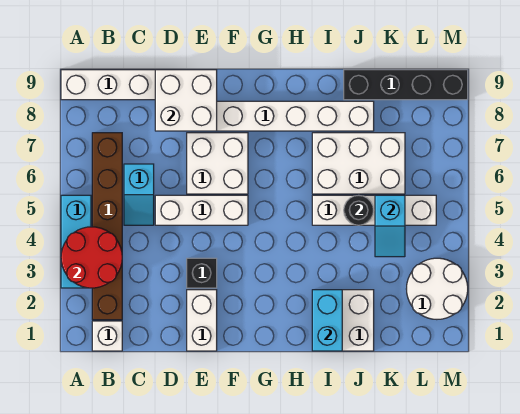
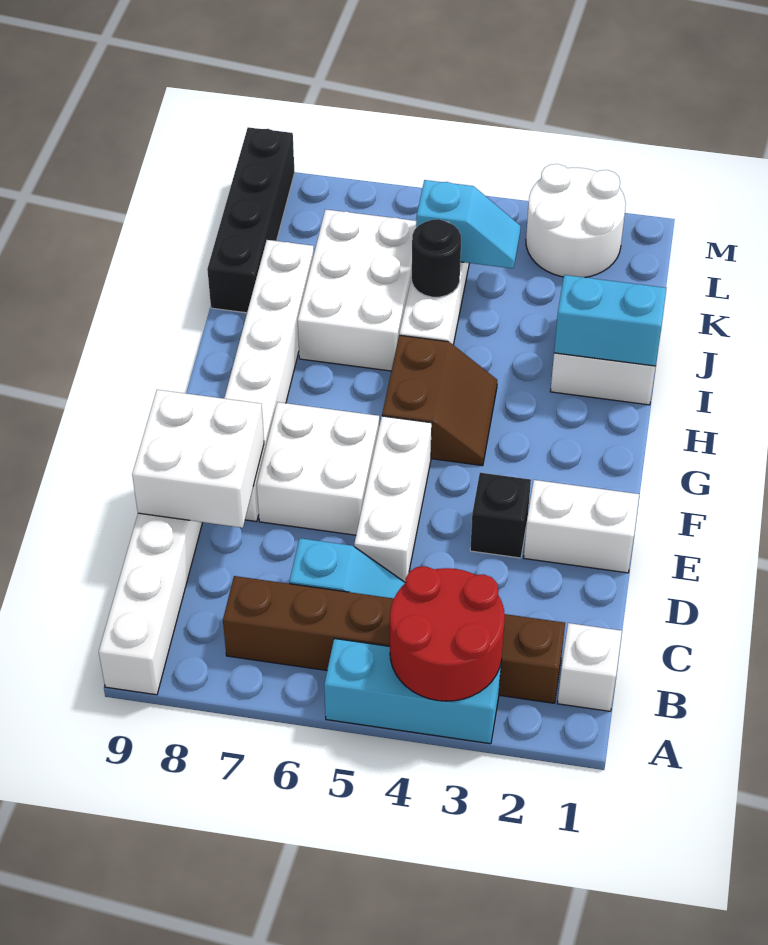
none -> brown slope G4:H5 level 1 top 5

